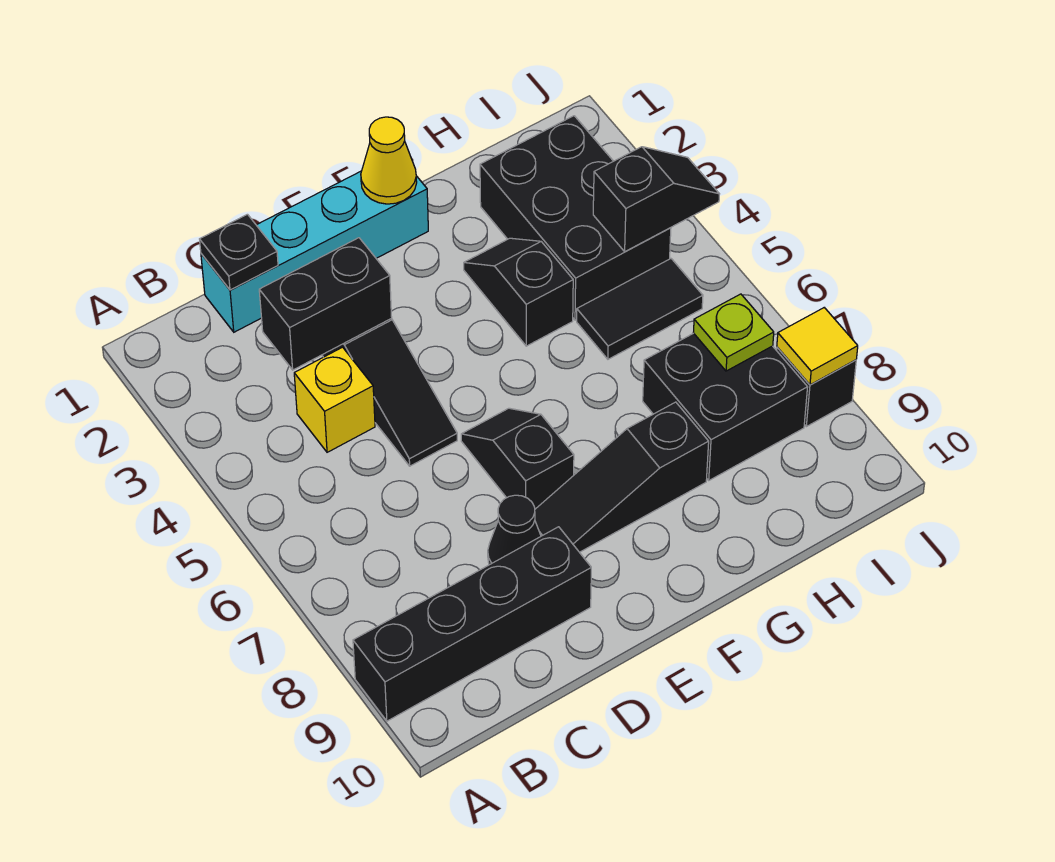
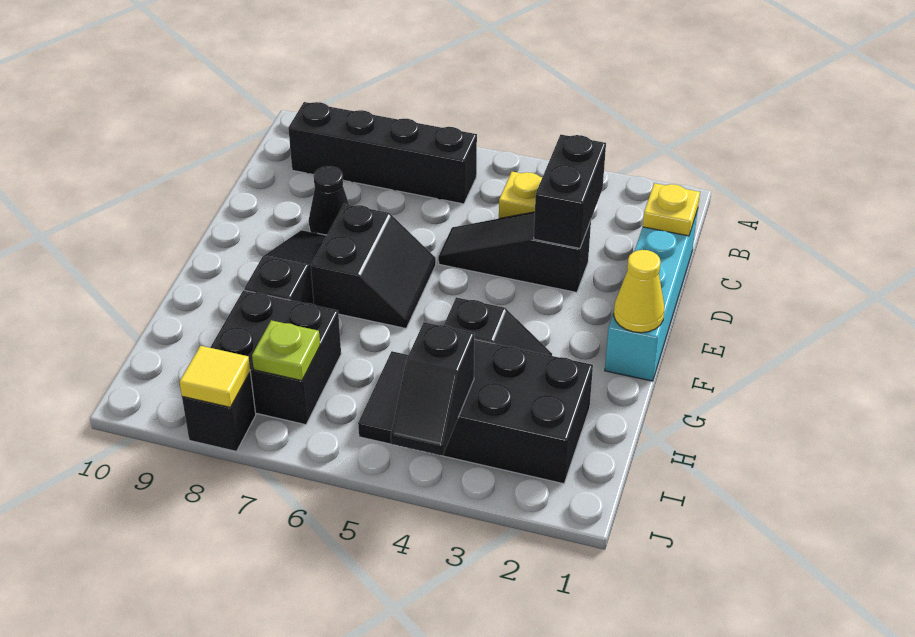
black brick A9:D9 level 1 -> black brick B6:B9 level 1
black plate C1 level 2 -> yellow plate C1 level 2
black slope E6:E7 level 1 top 7 -> black slope E6:F7 level 1 top 7

